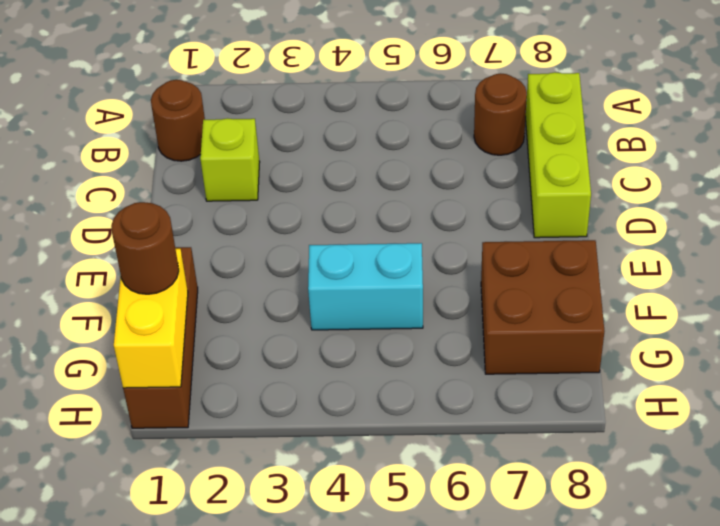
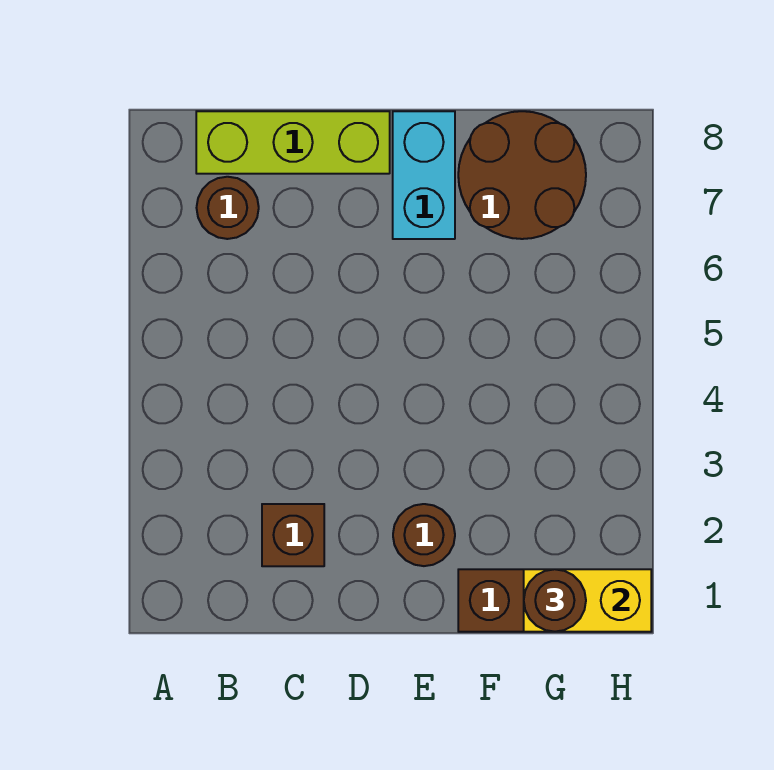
brown round brick B1 level 1 -> brown round brick E2 level 1
lime brick C2 level 1 -> brown brick C2 level 1
cyan brick F4:F5 level 1 -> cyan brick E7:E8 level 1
brown brick F7:G8 level 1 -> brown round brick F7:G8 level 1

